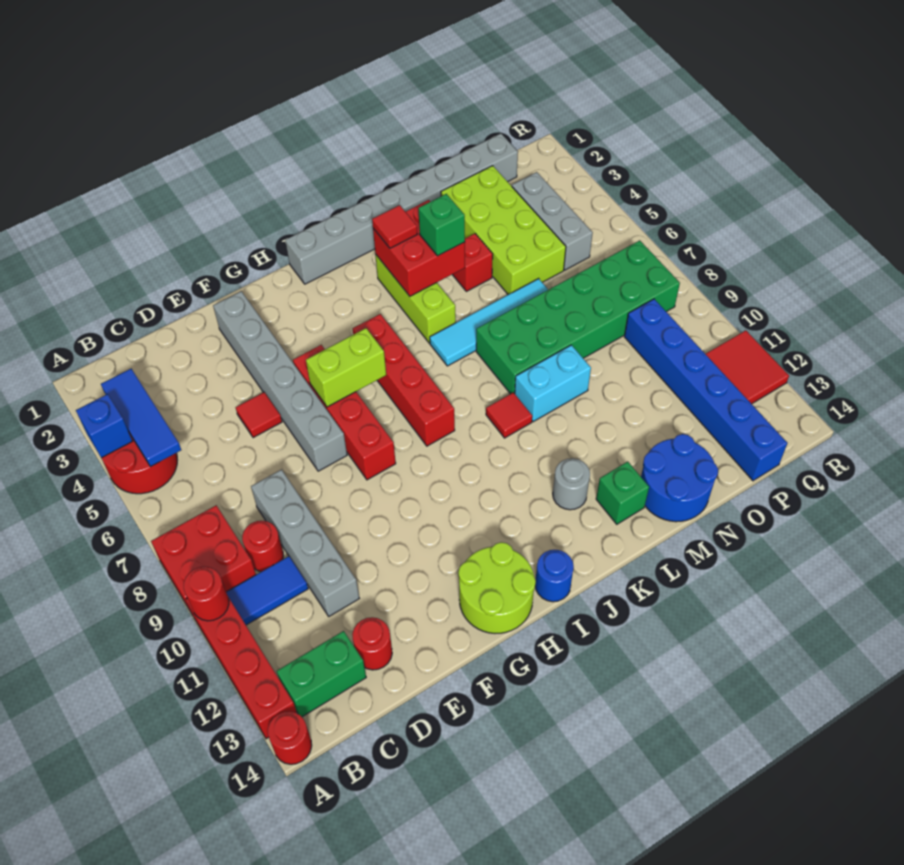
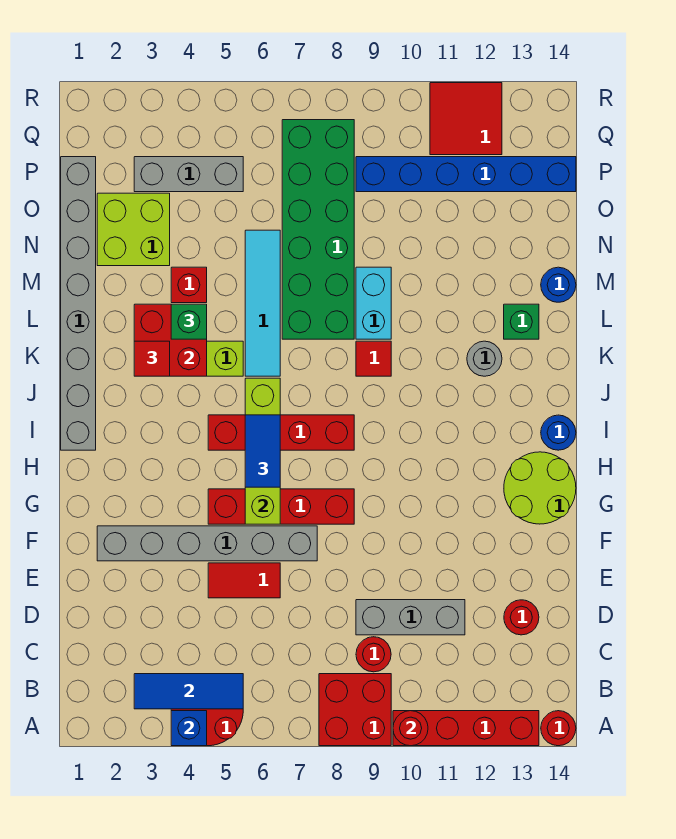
blue tile B10:C10 level 1 -> blue tile H6:I6 level 3
green brick B13:C13 level 1 -> none
grey brick D8:D11 level 1 -> grey brick D9:D11 level 1
red tile E5 level 1 -> red tile E5:E6 level 1
lime brick G6:H6 level 2 -> lime brick G6:J6 level 2
blue round brick M13:N14 level 1 -> blue round brick M14 level 1
lime brick N2:O5 level 1 -> lime brick N2:O3 level 1

